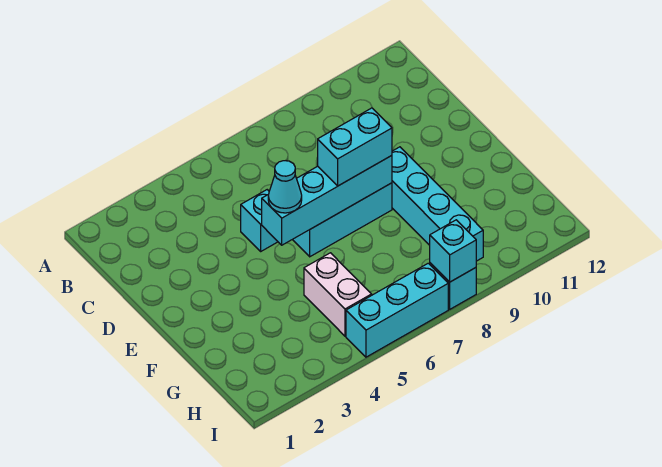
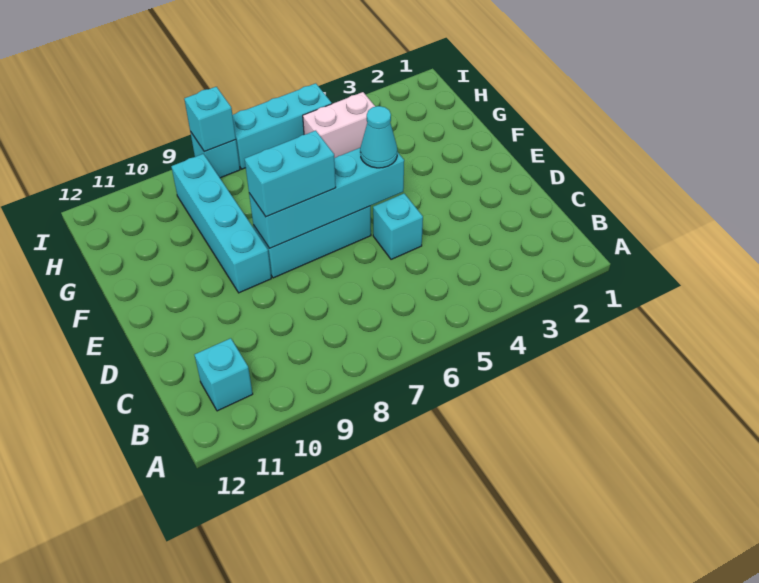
none -> cyan brick B11 level 1
white brick G5:H5 level 1 -> white brick H4:H5 level 1

